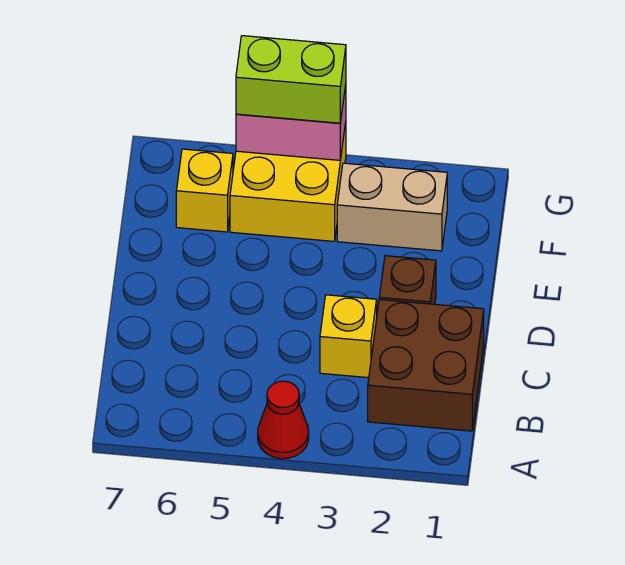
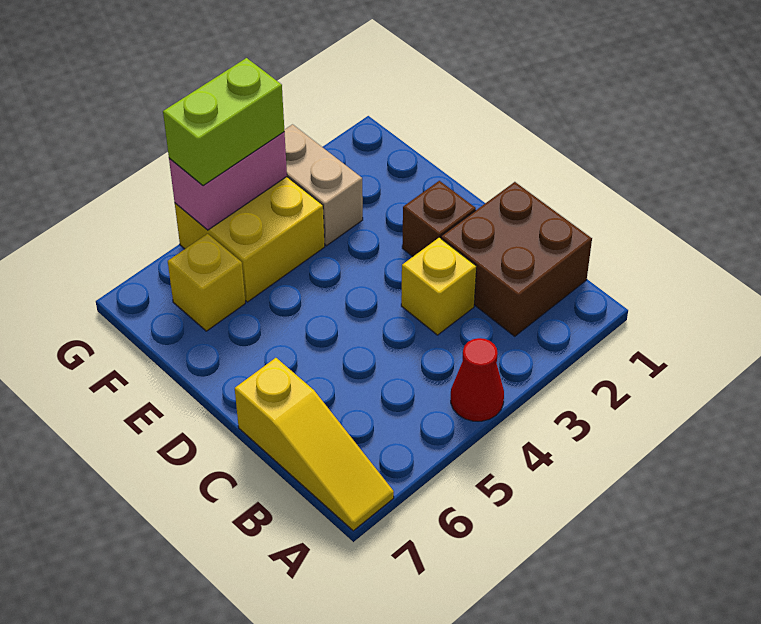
none -> yellow slope A7:C7 level 1 top C
tan brick F2:F3 level 1 -> tan brick F3:G3 level 1

